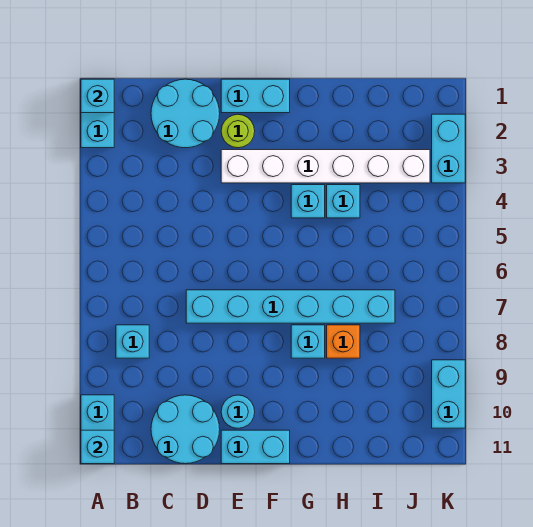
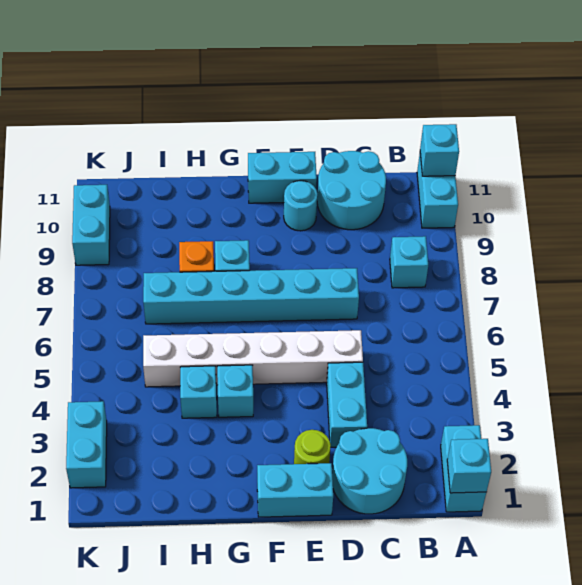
none -> cyan brick D3:D4 level 1
white brick E3:J3 level 1 -> white brick D5:I5 level 1

